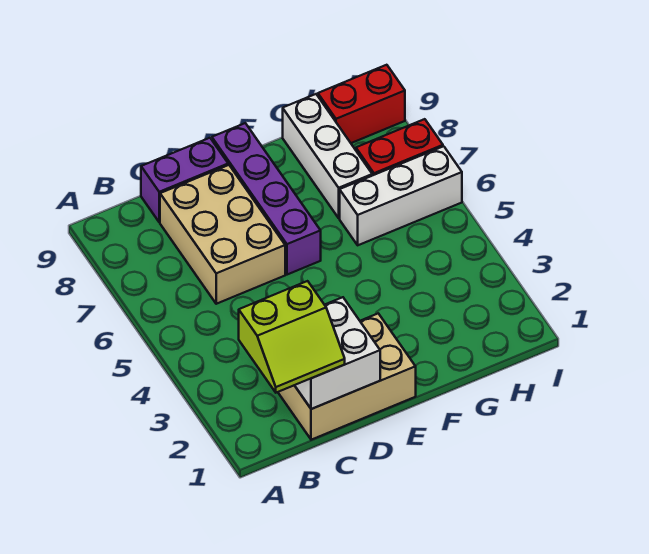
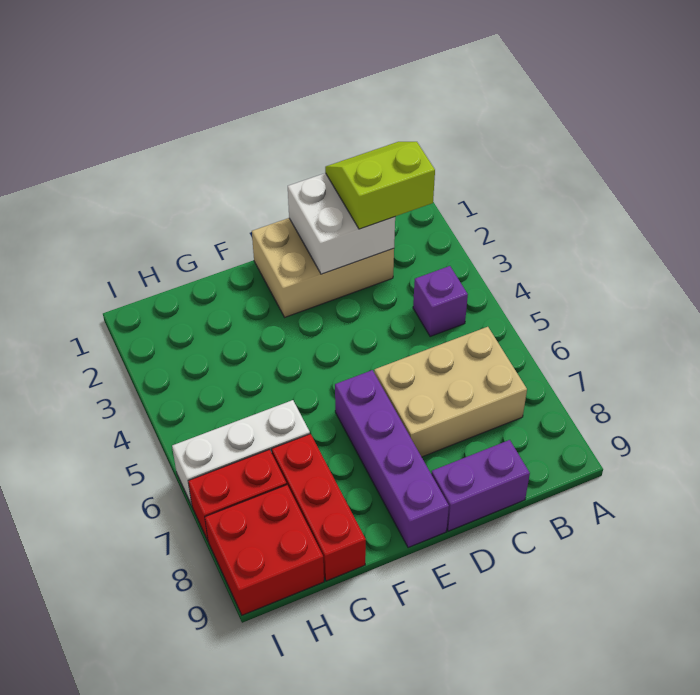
none -> purple brick B4 level 1
tan brick C6:D8 level 1 -> tan brick B6:D7 level 1
white brick G7:G9 level 1 -> red brick G7:G9 level 1
red brick H9:I9 level 1 -> red brick H8:I9 level 1

